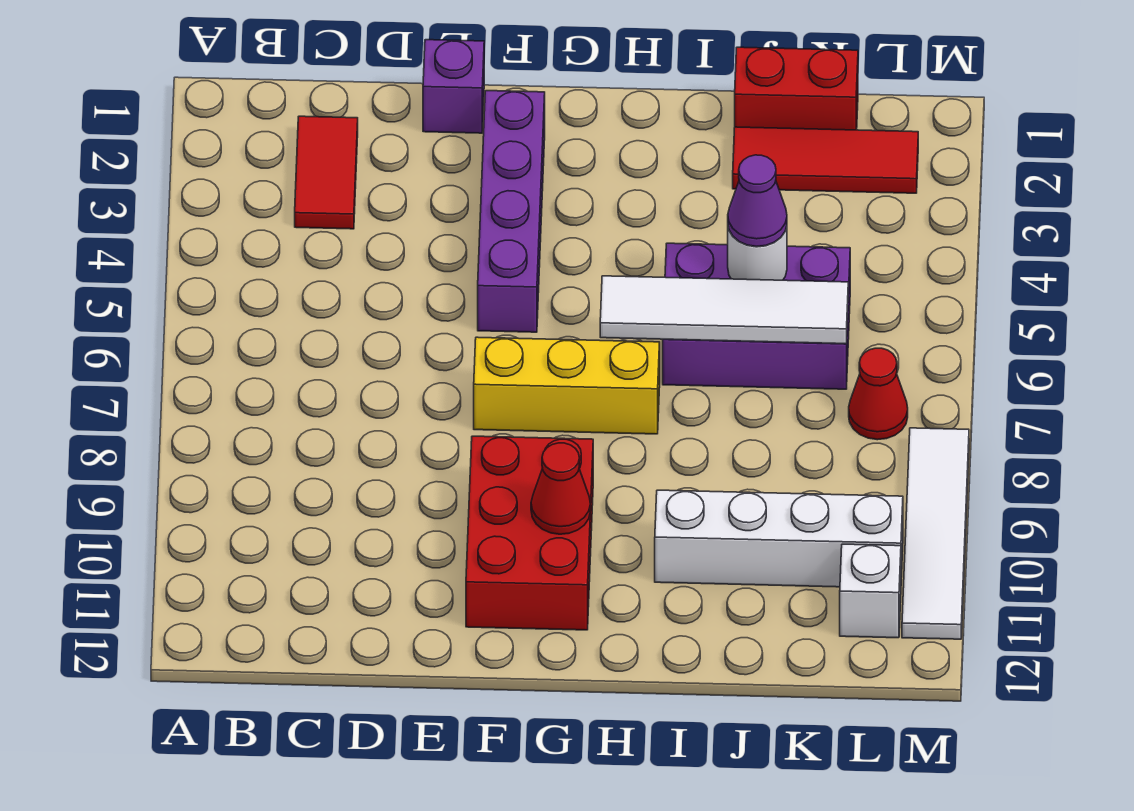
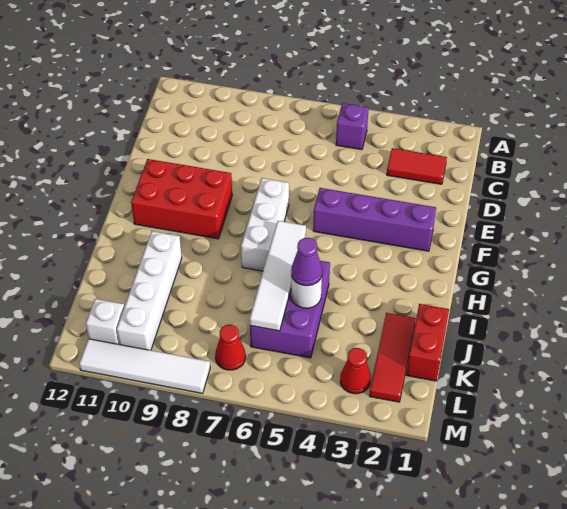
purple brick E1 level 1 -> purple brick B5 level 1
yellow brick F7:H7 level 1 -> white brick F7:H7 level 1
red cone G10 level 2 -> red cone L3 level 1

